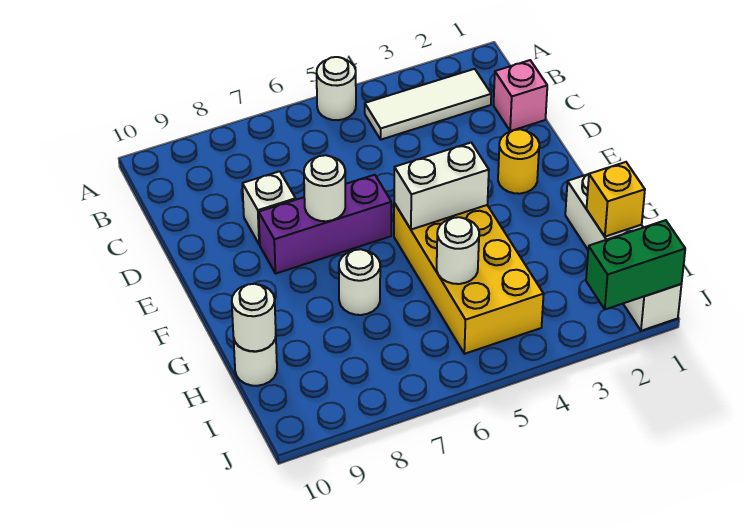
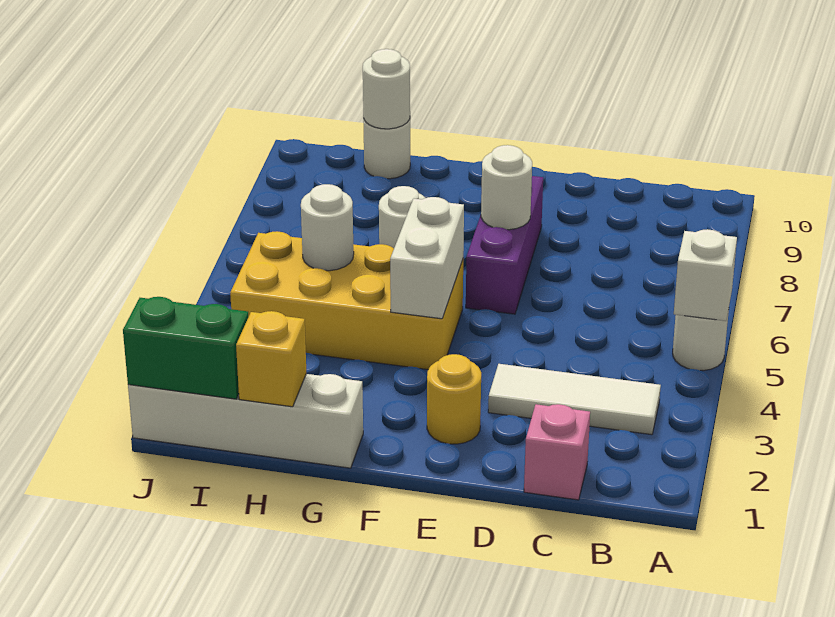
white tile B2:B4 level 1 -> white tile B3:D3 level 1
white brick D8 level 1 -> white brick A5 level 2
green brick J1:J2 level 2 -> green brick I1:J1 level 2

